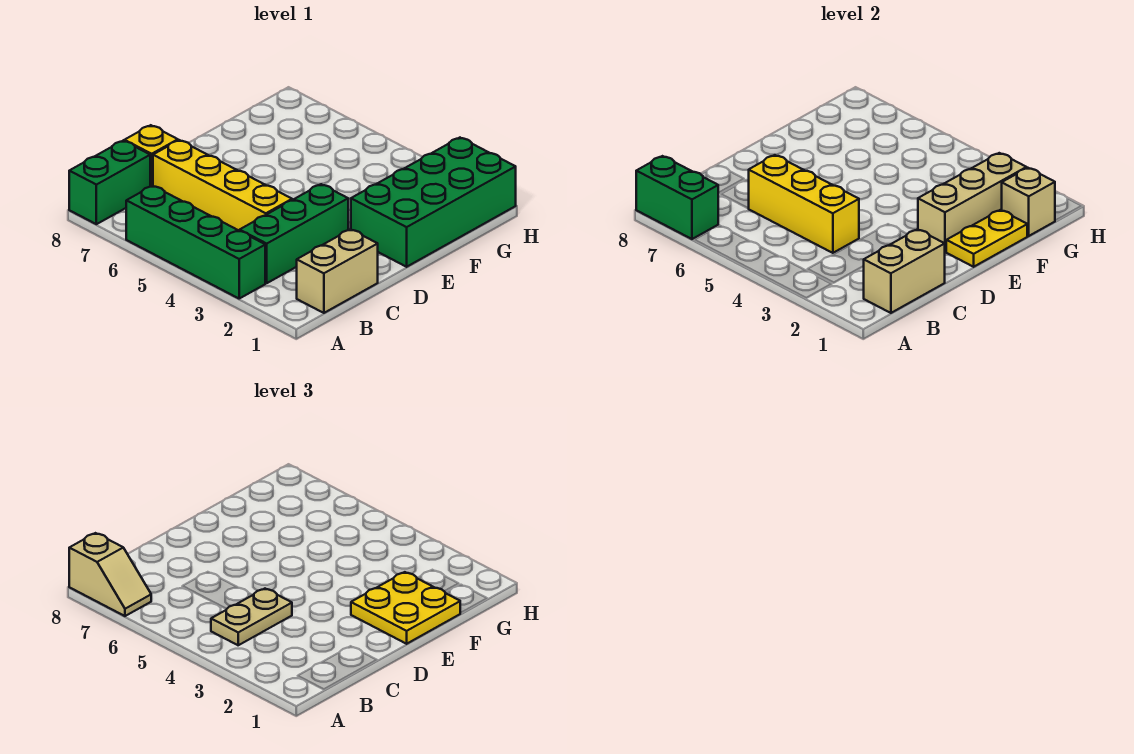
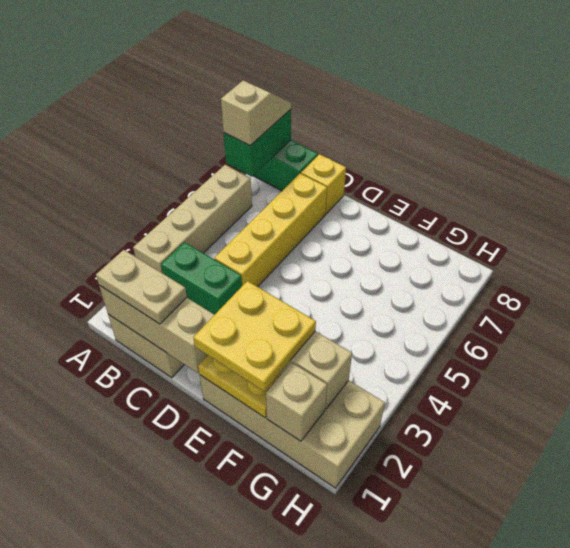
green brick A3:A6 level 1 -> tan brick A3:A6 level 1
tan slope A7:A8 level 3 top 8 -> tan slope A7:A8 level 3 top 7
tan brick B1:C1 level 2 -> tan brick B1:D1 level 2
green brick B3:D3 level 1 -> green brick B3:C3 level 1
tan plate B4:C4 level 3 -> tan plate B1:C1 level 3
yellow brick C4:C6 level 2 -> none
green brick E1:H2 level 1 -> tan brick E1:H2 level 1

